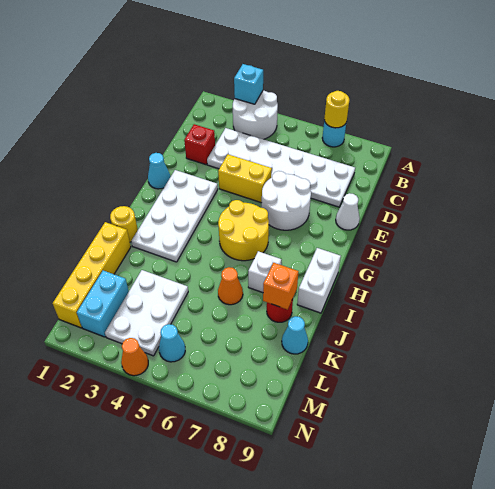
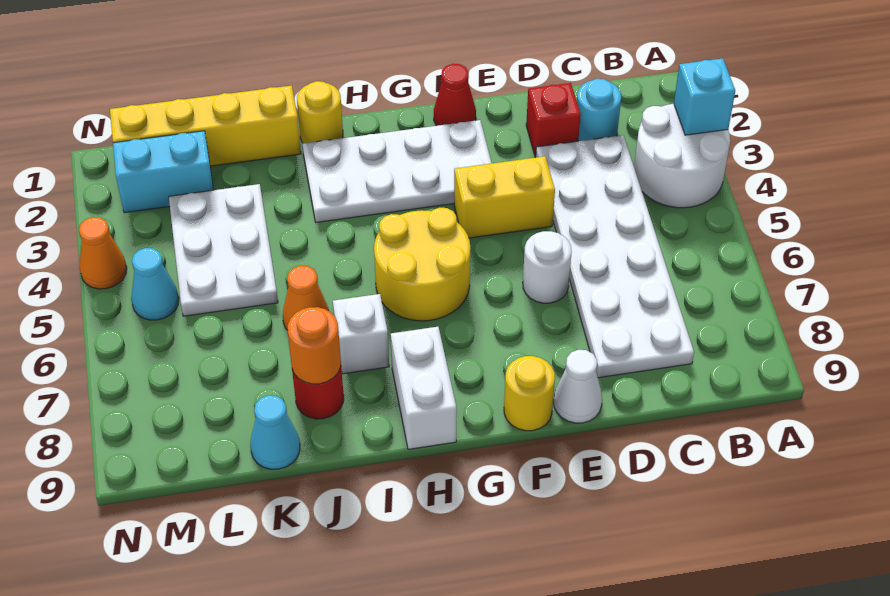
cyan round brick A7 level 1 -> cyan round brick C2 level 1
yellow round brick A7 level 2 -> yellow round brick F9 level 1
yellow brick E4:E5 level 1 -> yellow brick E4:F4 level 1
white round brick E6:F7 level 1 -> white round brick E6 level 1
cyan cone F1 level 1 -> red cone F1 level 1
white brick H9:I9 level 1 -> white brick H8:H9 level 1
orange brick J8 level 2 -> orange round brick J8 level 2
white plate K3:M4 level 1 -> white plate K3:L5 level 1

